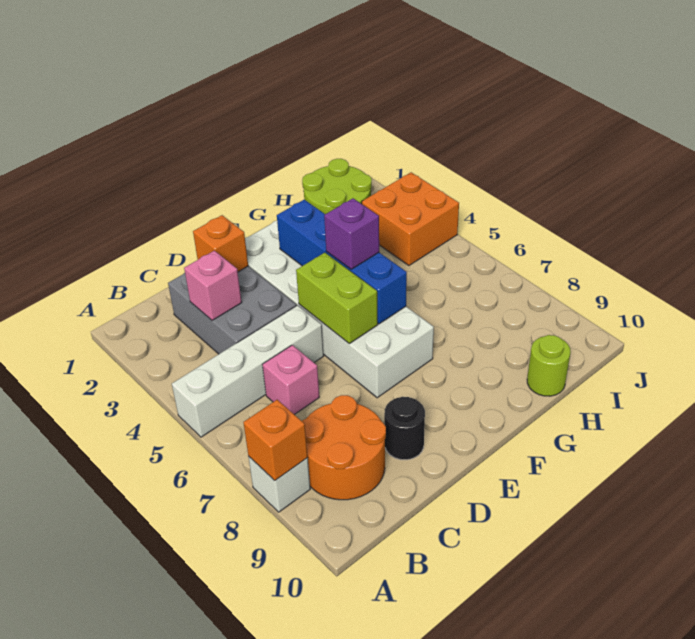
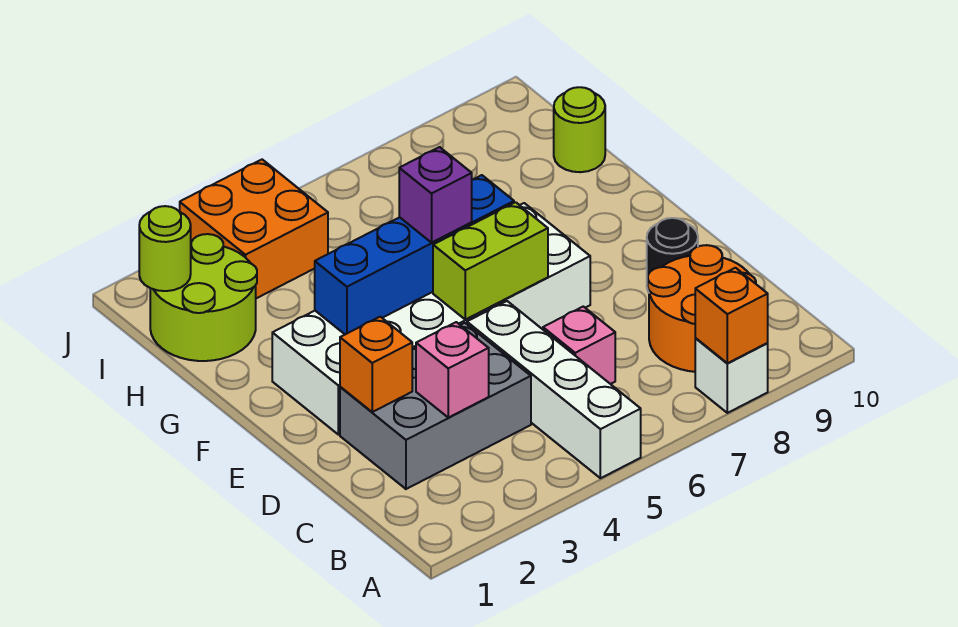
none -> lime round brick I1 level 2

